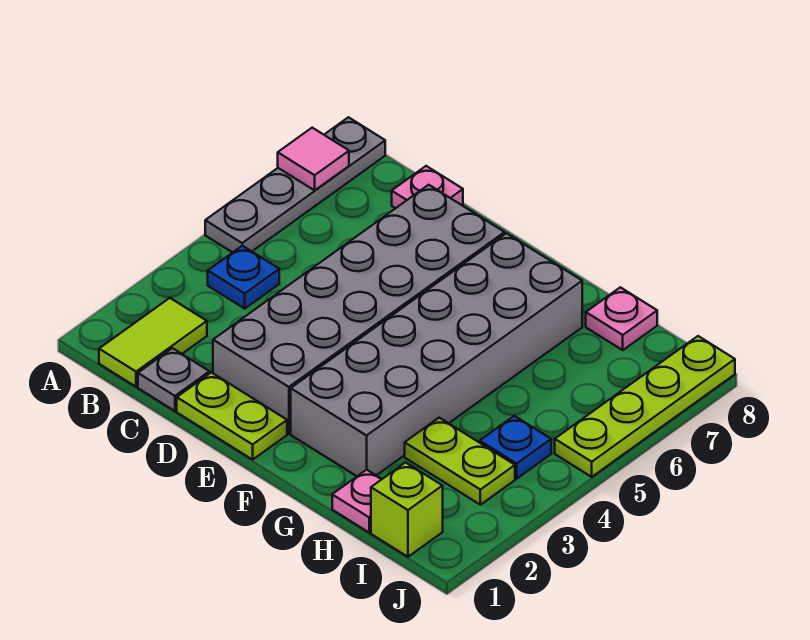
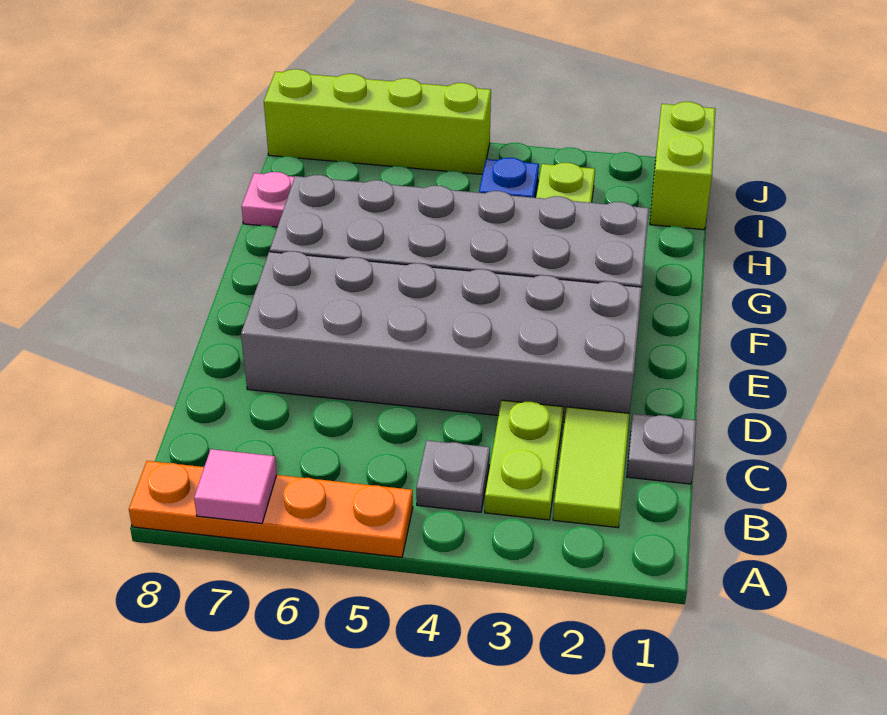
grey plate A5:A8 level 1 -> orange plate A5:A8 level 1
lime tile B1:B2 level 1 -> lime tile B2:C2 level 1
blue plate B4 level 1 -> grey plate B4 level 1
pink plate C8 level 1 -> none
lime plate D1:E1 level 1 -> lime plate B3:C3 level 1
pink plate H1 level 1 -> none
lime brick I1 level 1 -> lime brick I1:J1 level 1
lime plate J5:J8 level 1 -> lime brick J5:J8 level 1

